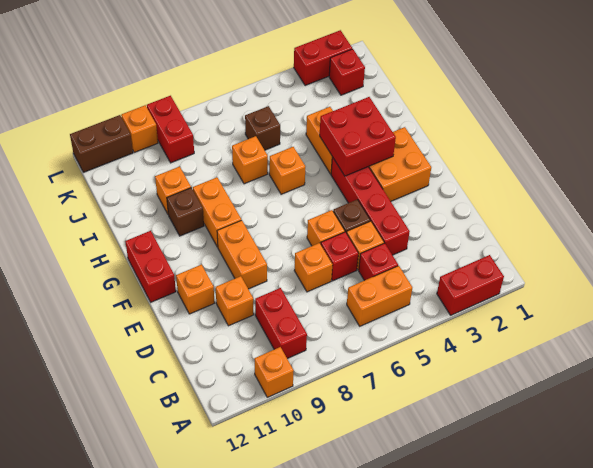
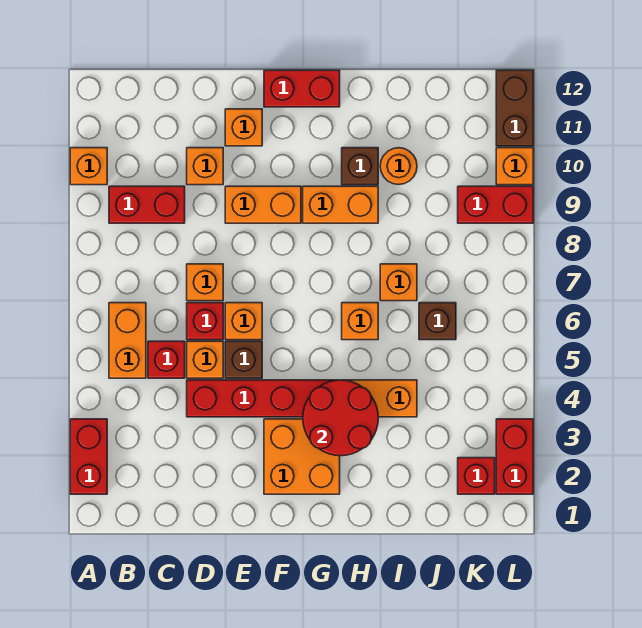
red brick G3:H4 level 2 -> red round brick G3:H4 level 2
orange brick I10 level 1 -> orange round brick I10 level 1

